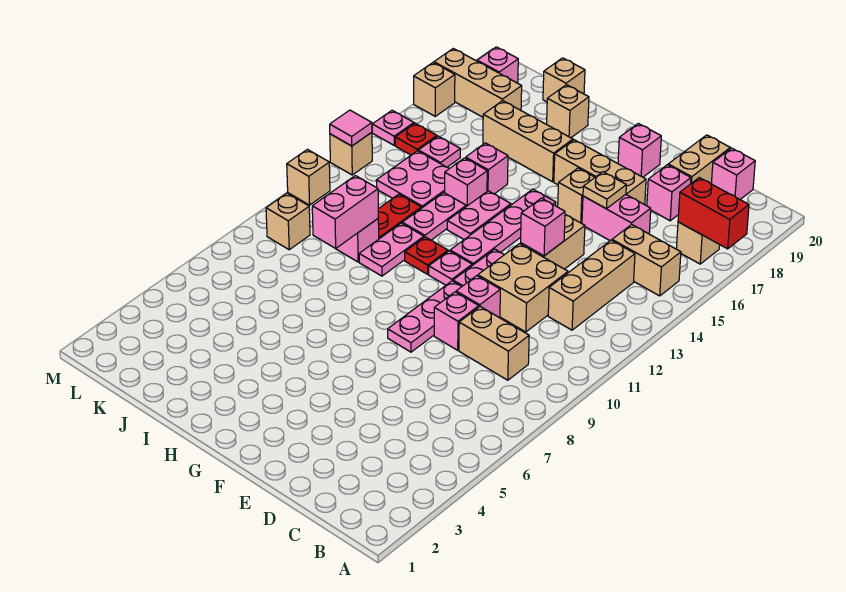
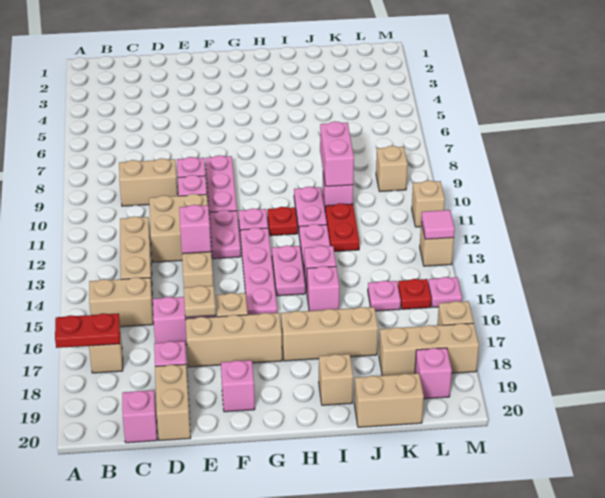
red brick A17:B17 level 2 -> red plate A17:B17 level 2
pink plate J13:K14 level 1 -> none
tan brick J20 level 1 -> tan brick J20:K20 level 1

